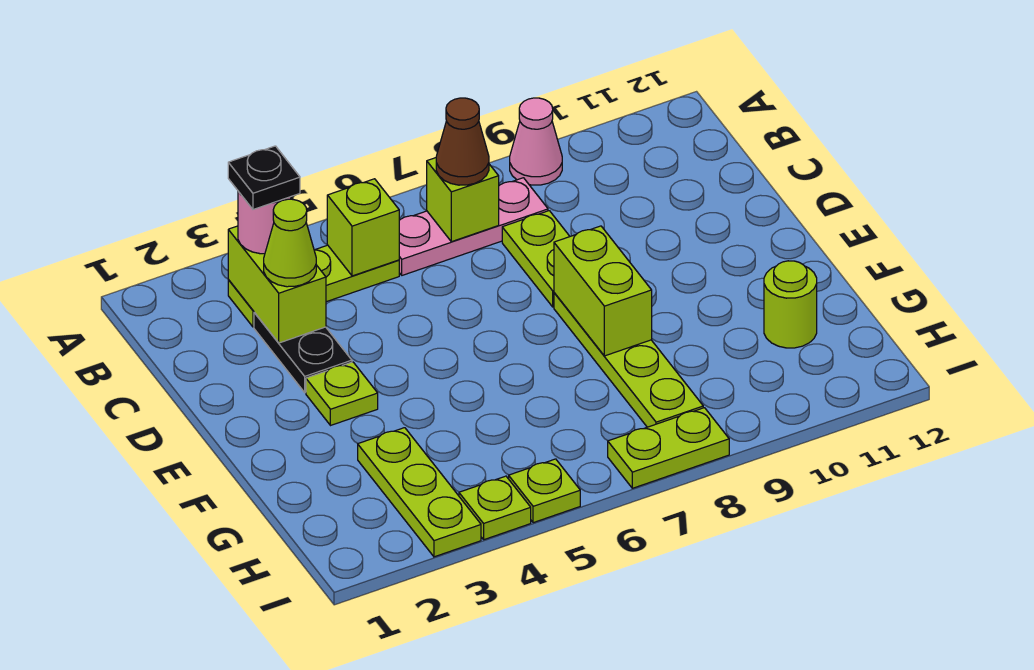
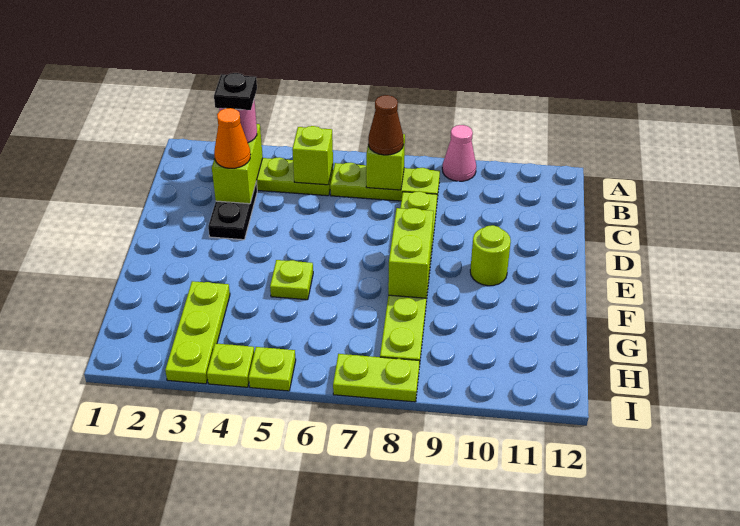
pink plate B6:B8 level 1 -> lime plate B6:B8 level 1
lime cone C3 level 3 -> orange cone C3 level 3
lime plate E3 level 1 -> lime plate F5 level 1
lime round brick G11 level 1 -> lime round brick E10 level 1

